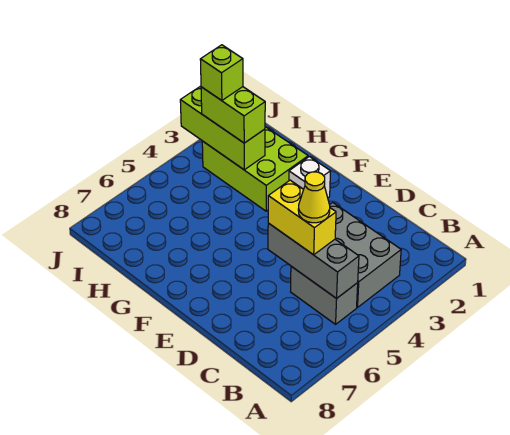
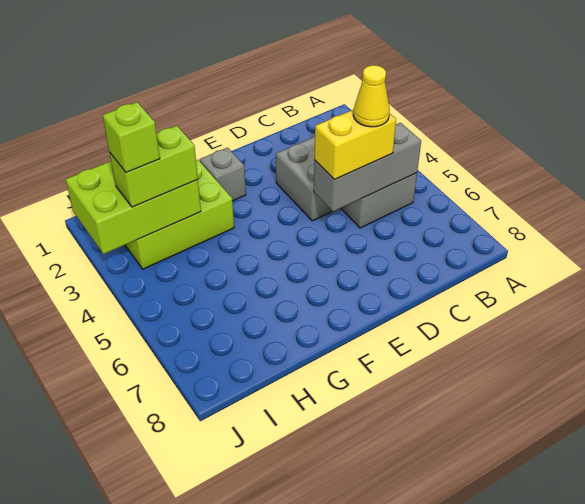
white brick F2 level 1 -> grey brick F2 level 1
lime brick H3:J3 level 2 -> lime brick H2:J3 level 2

